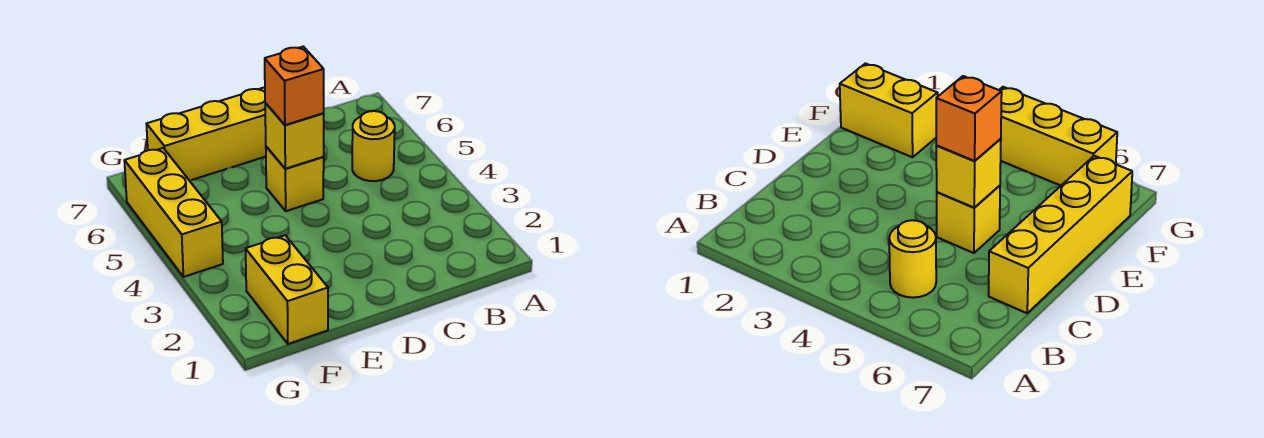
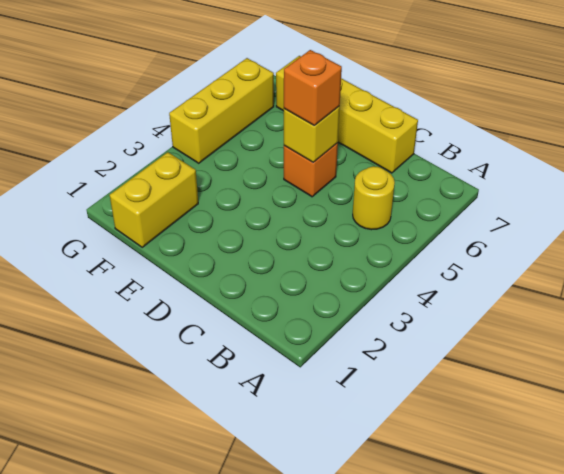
yellow brick D5 level 1 -> orange brick D5 level 1

